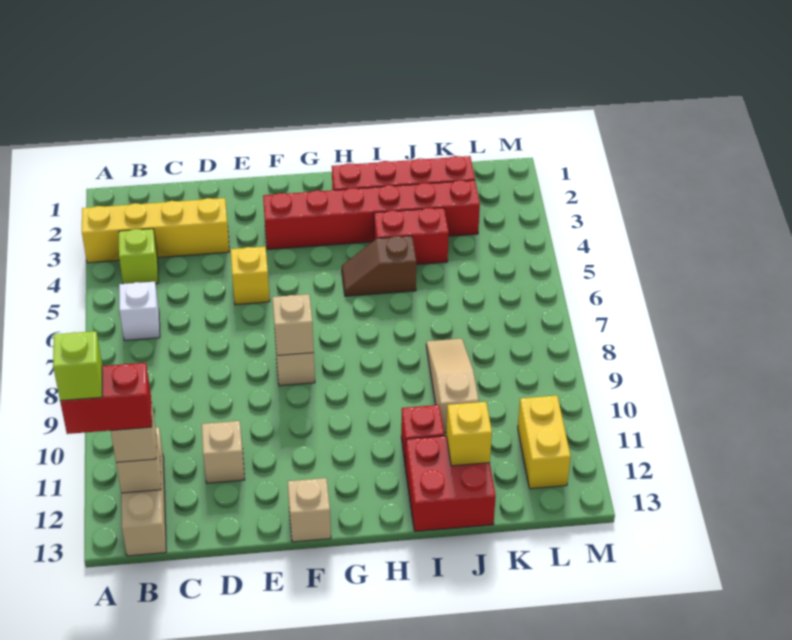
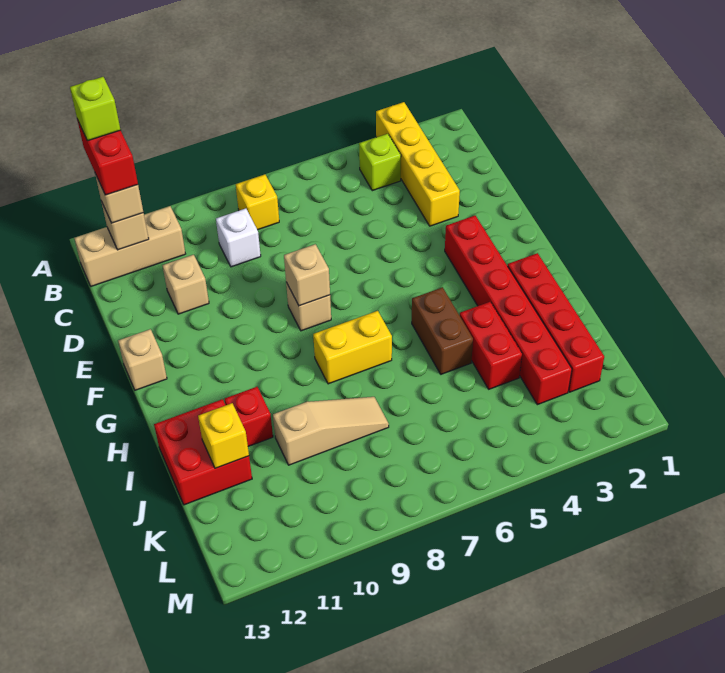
white brick B6 level 1 -> white brick C9 level 1
yellow brick E5 level 1 -> yellow brick B8 level 1
brown slope H5:I5 level 1 top I -> brown brick H5:I5 level 1
yellow brick L11:L12 level 1 -> yellow brick H7:H8 level 1

